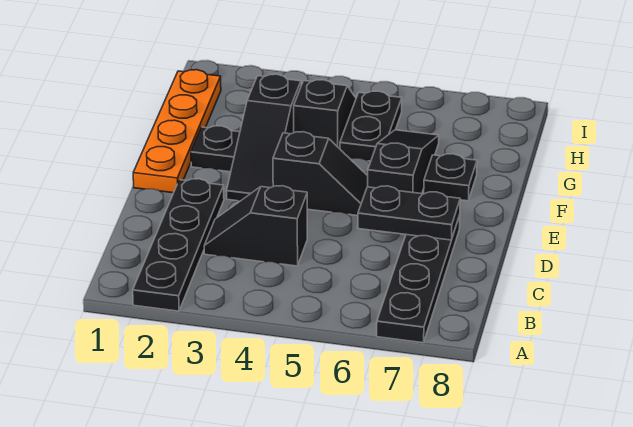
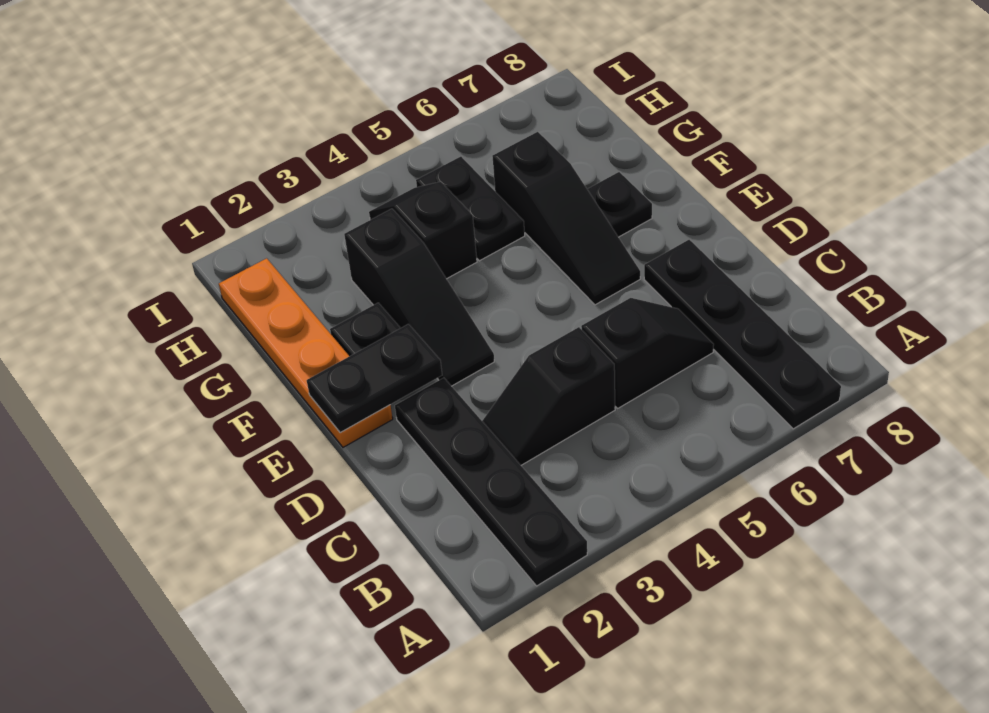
black plate D6:D7 level 2 -> black plate E1:E2 level 2
black slope E4:E5 level 1 top 4 -> black slope C5:C6 level 1 top 5
black slope E6:G6 level 1 top E -> black slope E6:G6 level 1 top G

